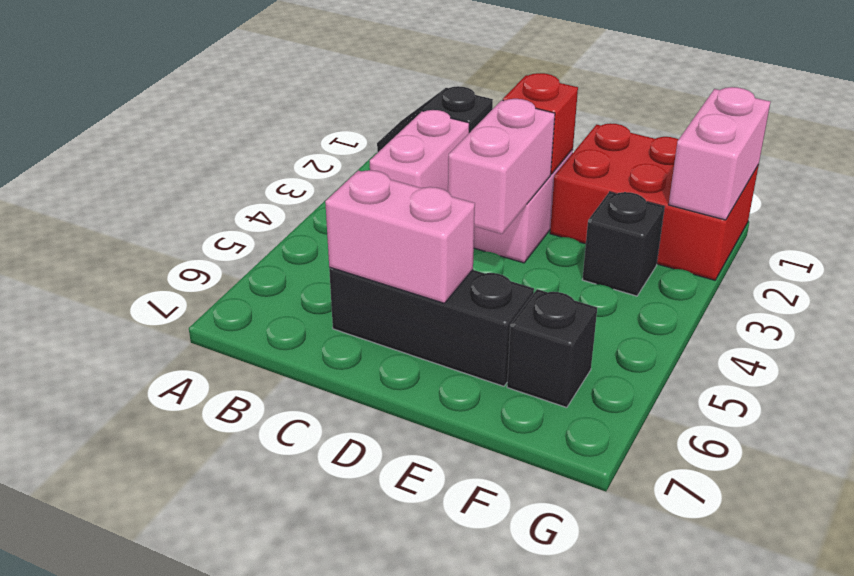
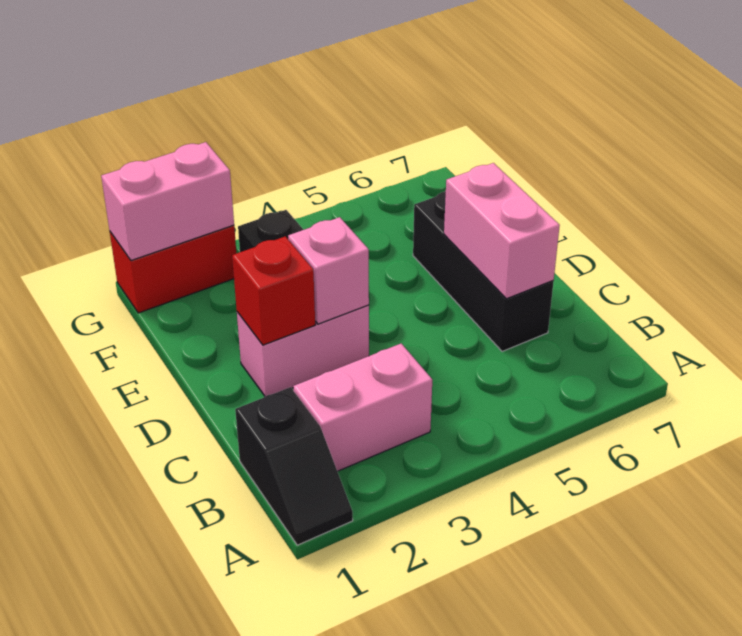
pink brick D3:D4 level 2 -> pink brick D3 level 2
red brick E1:G2 level 1 -> red brick G1:G2 level 1
black brick F6 level 1 -> none

